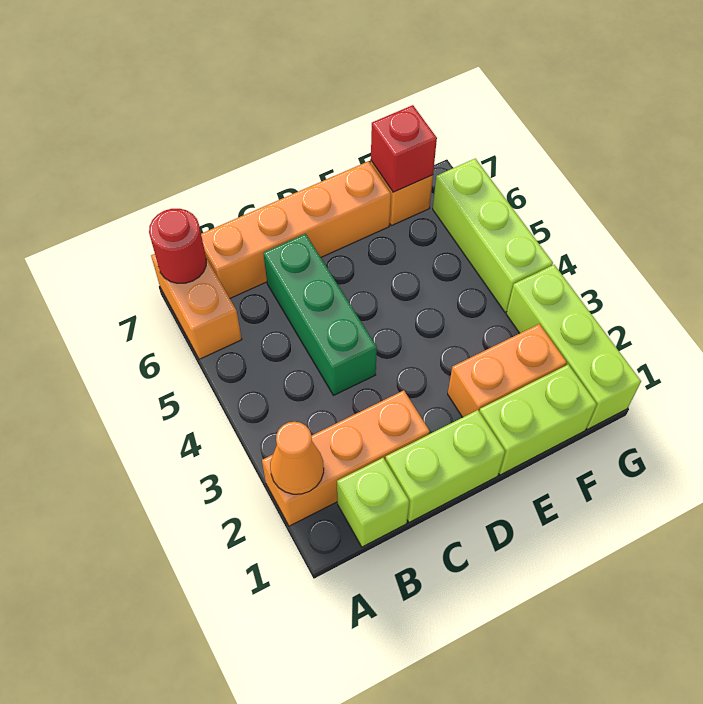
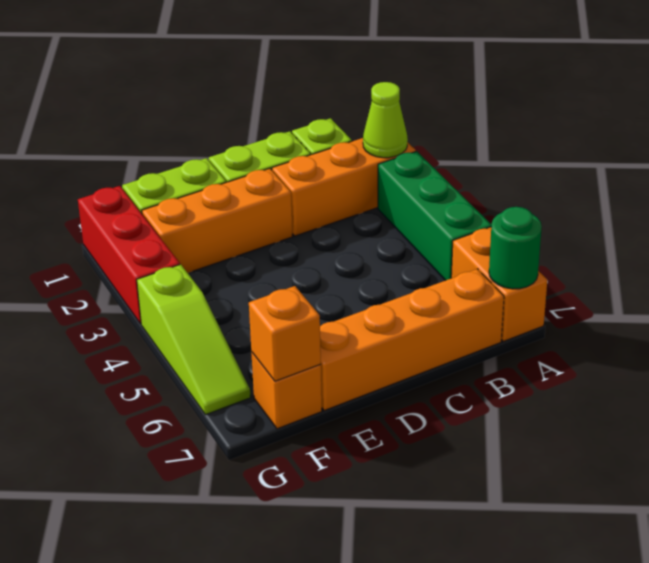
orange cone A2 level 2 -> lime cone A2 level 2
red round brick A7 level 2 -> green round brick A7 level 2
green brick C4:C6 level 1 -> green brick A3:A5 level 1
orange brick E2:F2 level 1 -> orange brick D2:F2 level 1
red brick F7 level 2 -> orange brick F7 level 2
lime brick G1:G3 level 1 -> red brick G1:G3 level 1
lime brick G4:G6 level 1 -> lime slope G4:G6 level 1 top 4

